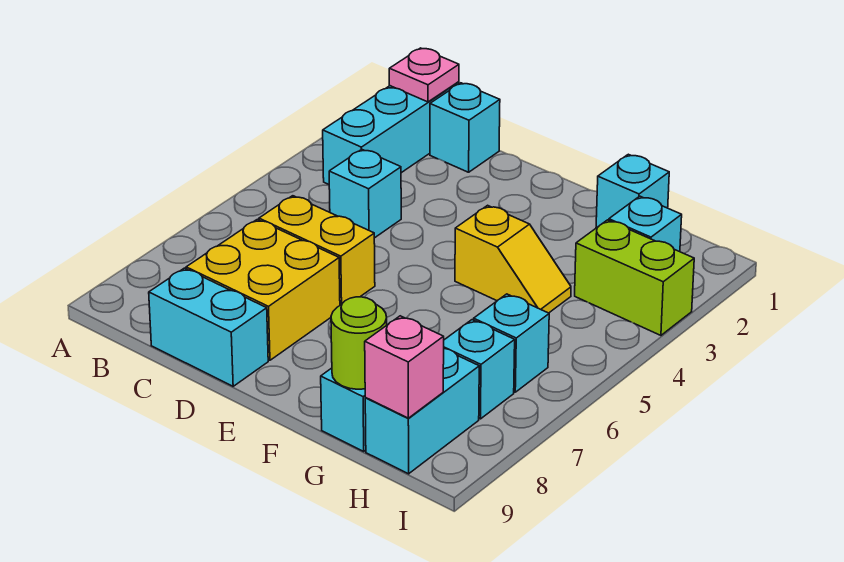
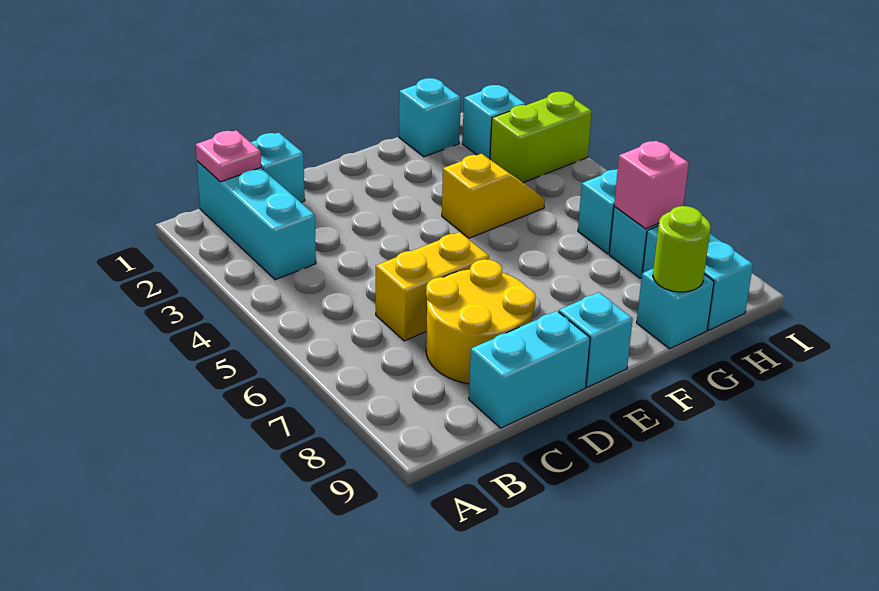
cyan brick C4 level 1 -> cyan brick E9 level 1
yellow brick C7:D8 level 1 -> yellow round brick C7:D8 level 1
pink brick H9 level 2 -> pink brick H7 level 2

